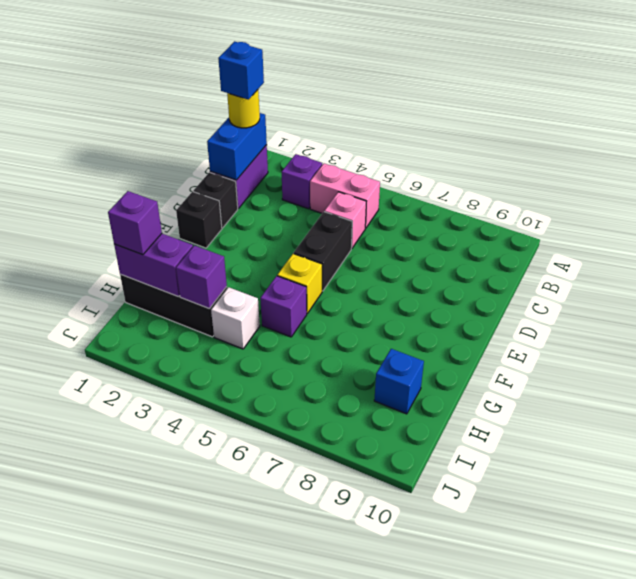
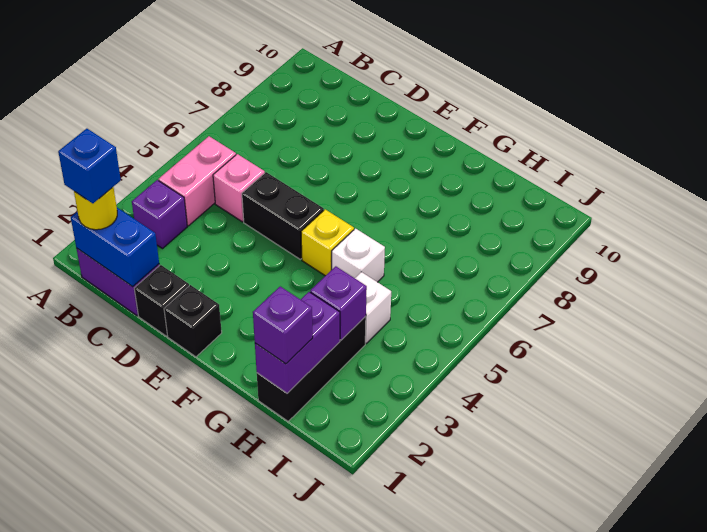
purple brick G5 level 1 -> white brick G5 level 1
blue brick H9 level 1 -> none

